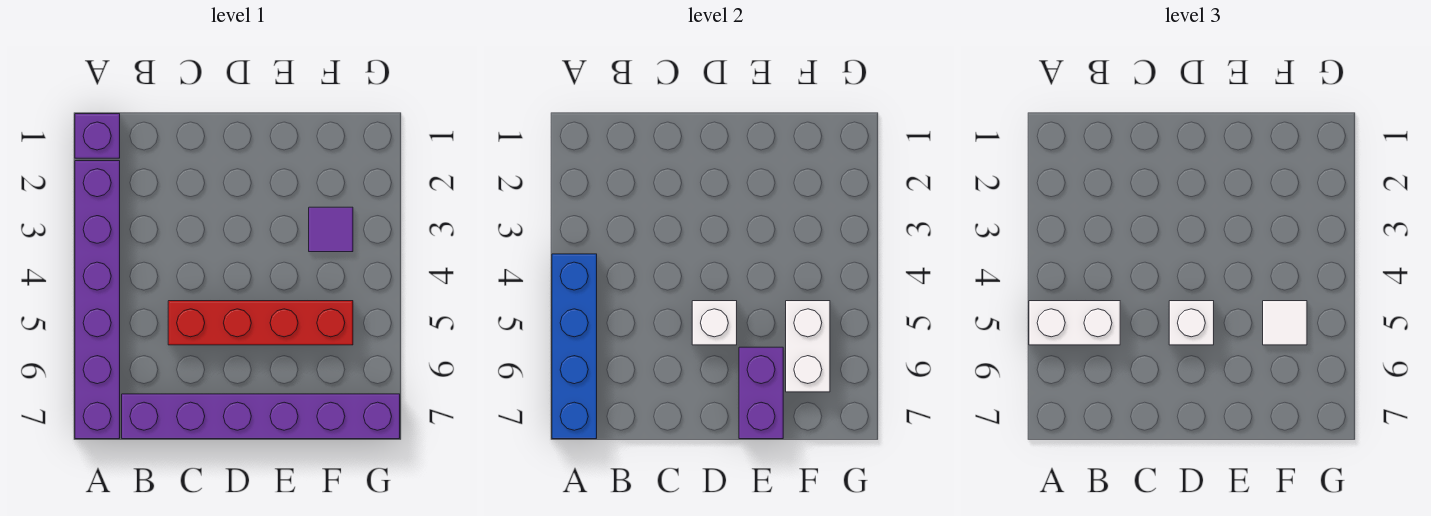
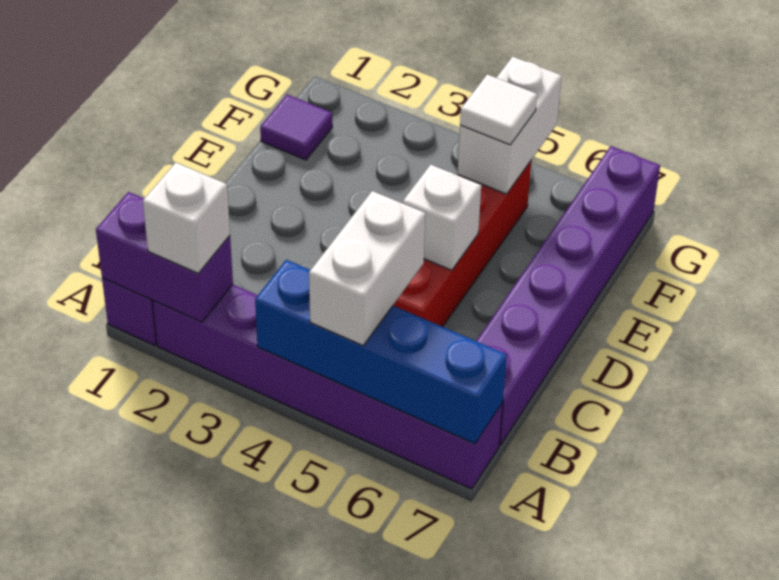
white brick D5 level 3 -> white brick A2 level 3
purple brick E6:E7 level 2 -> purple brick A1:A2 level 2
purple tile F3 level 1 -> purple tile F1 level 1
white brick F5:F6 level 2 -> white brick F5:G5 level 2

